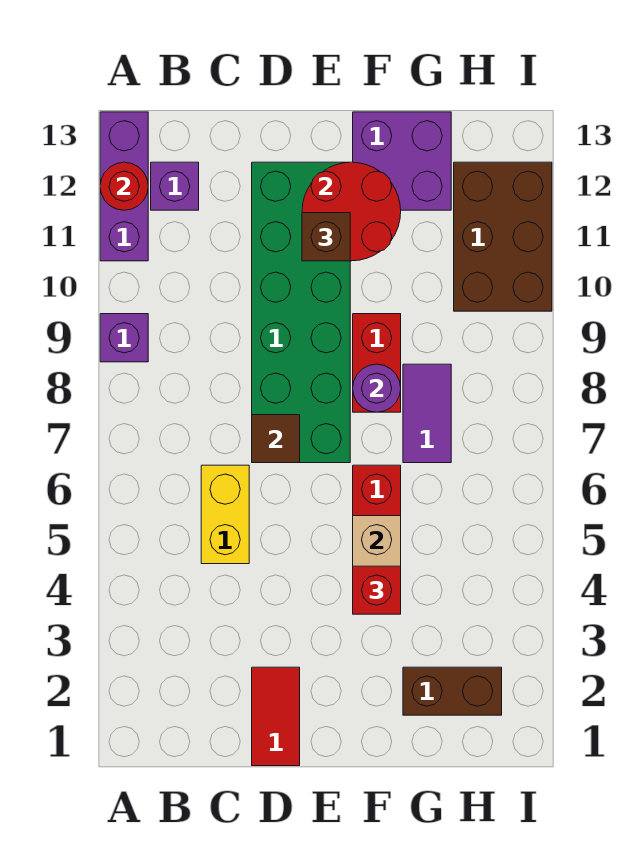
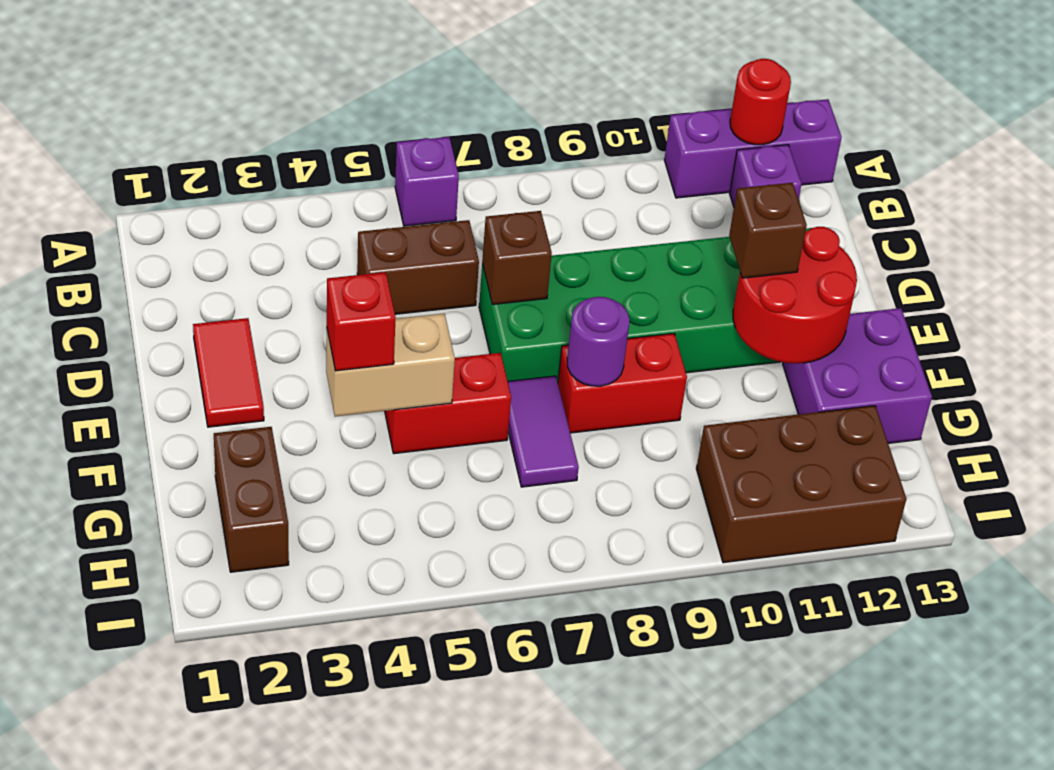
purple brick A9 level 1 -> purple brick A6 level 1
yellow brick C5:C6 level 1 -> brown brick C5:C6 level 1
red tile D1:D2 level 1 -> red tile D2:E2 level 1
brown tile D7 level 2 -> brown brick D7 level 2
purple tile G7:G8 level 1 -> purple tile F7:G7 level 1

